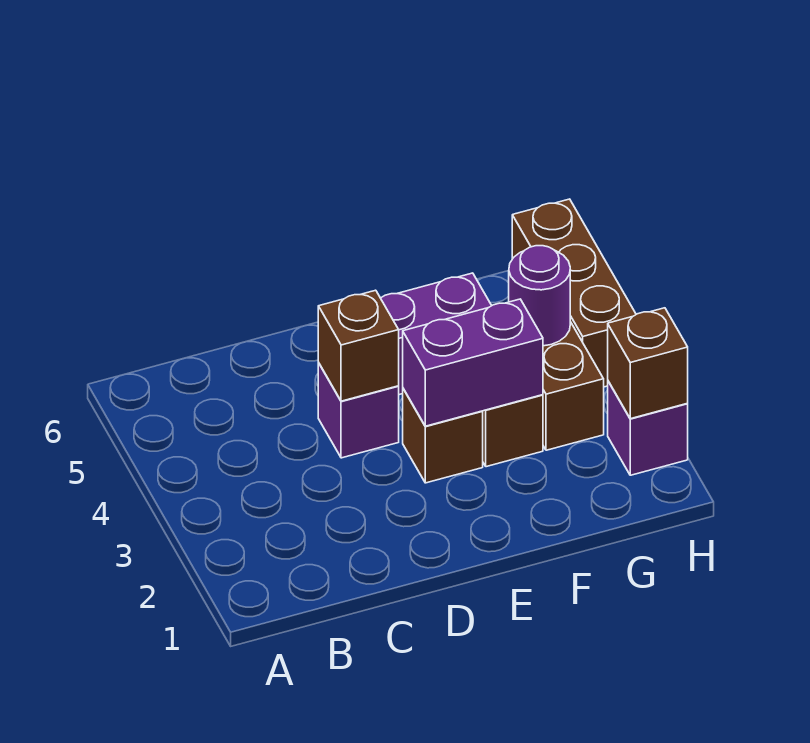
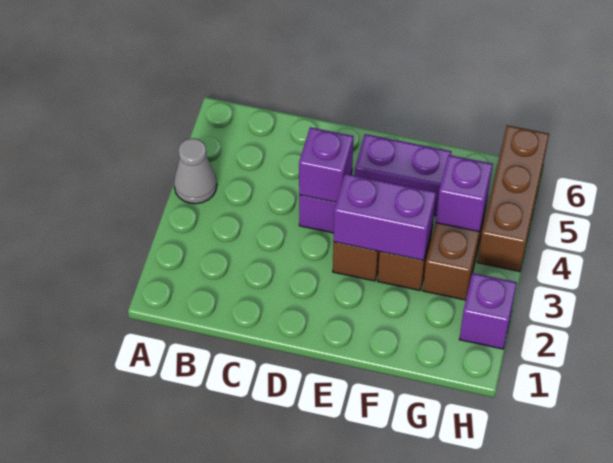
none -> grey cone A4 level 1
brown brick D4 level 2 -> purple brick D4 level 2
purple round brick G4 level 2 -> purple brick G4 level 2
brown brick H2 level 2 -> none

